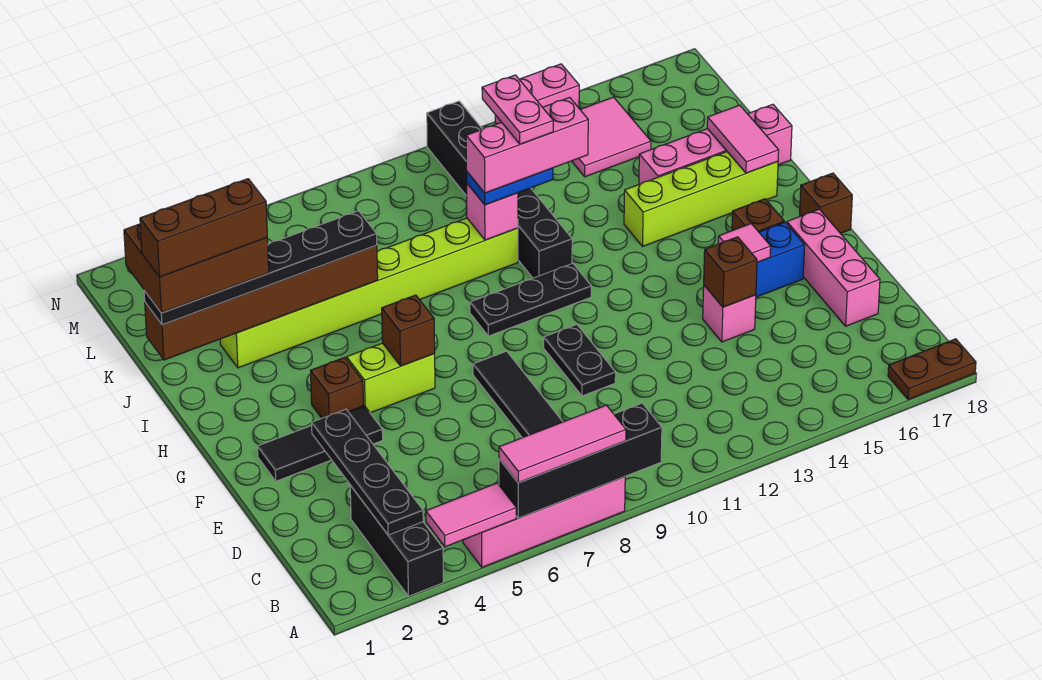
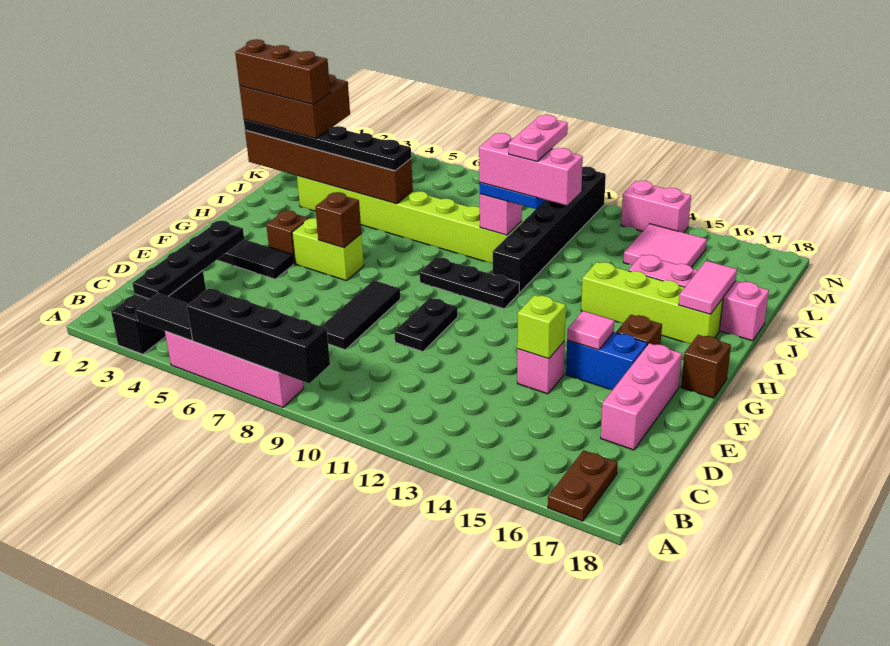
pink tile A4:A5 level 2 -> black tile A4:A5 level 2
pink tile A6:A8 level 3 -> none
brown plate A17:A18 level 1 -> brown plate A17:B17 level 1
brown brick E14 level 2 -> lime brick E14 level 2

